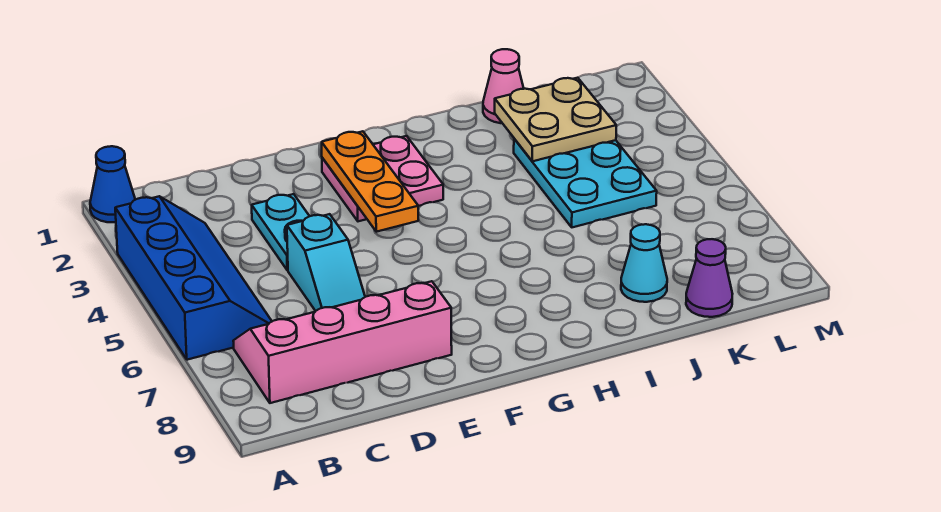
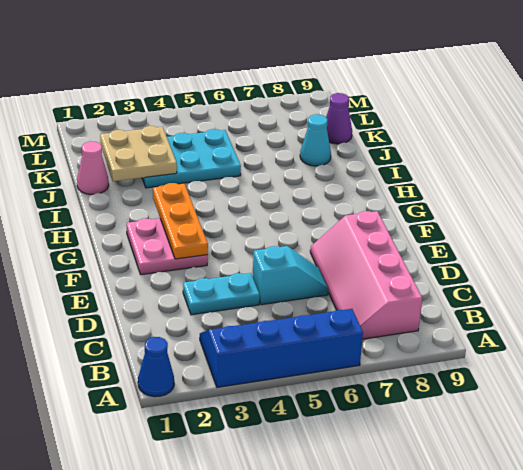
orange plate F2:F4 level 2 -> orange plate F3:H3 level 2

